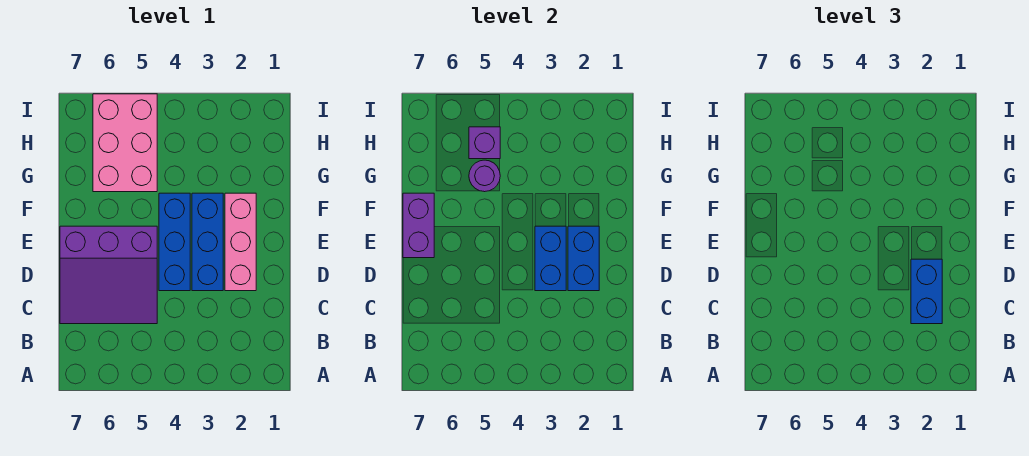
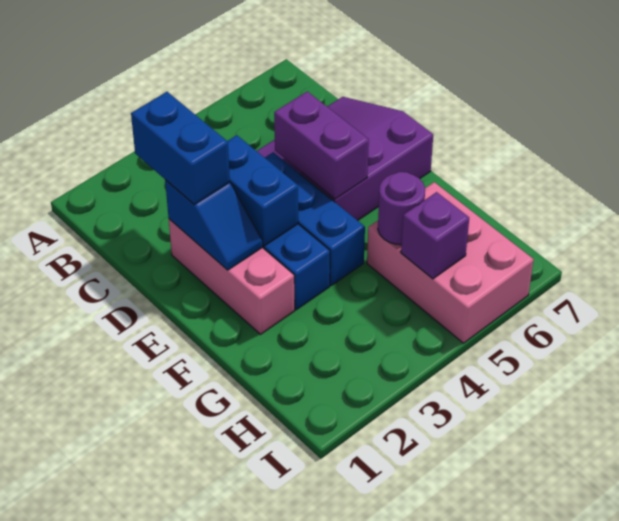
blue brick D2:E2 level 2 -> blue slope D2:E2 level 2 top D
purple brick E7:F7 level 2 -> purple brick D5:E5 level 2

